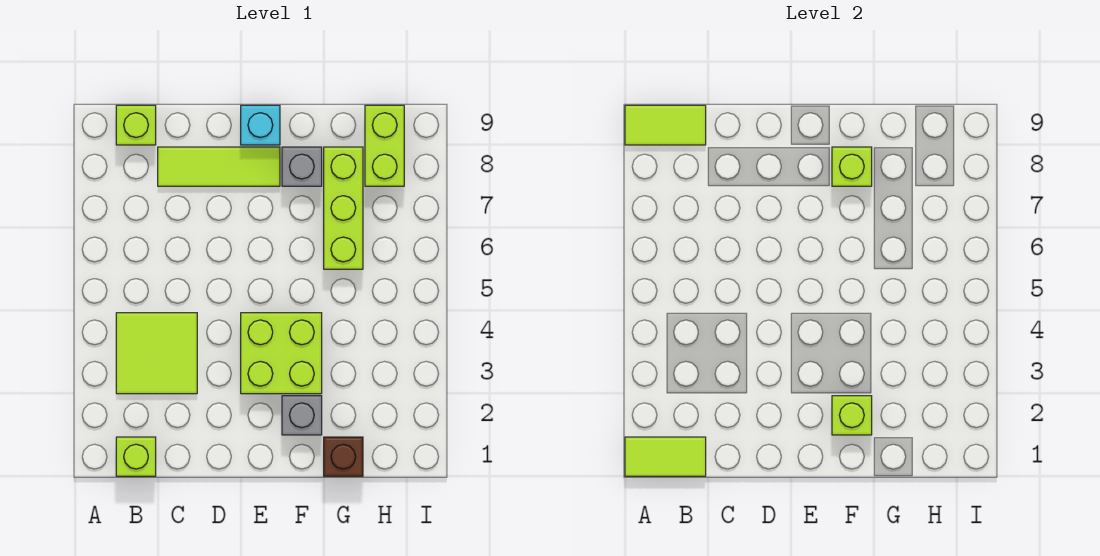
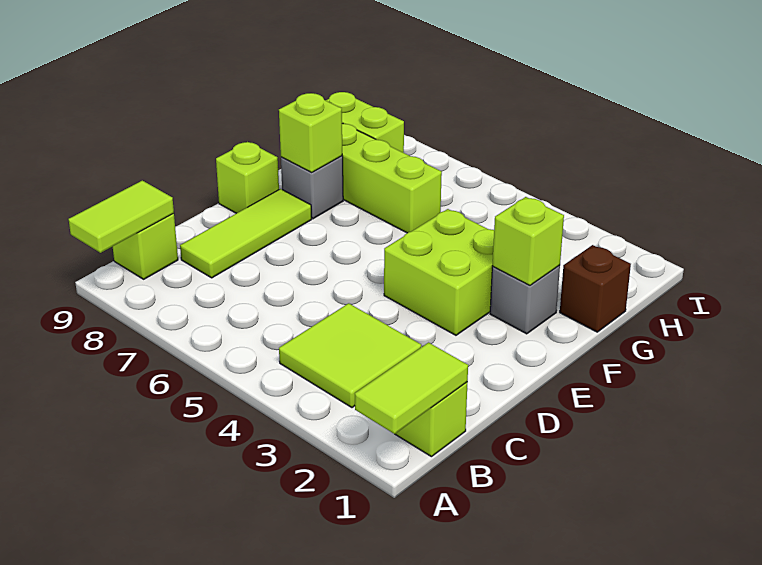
cyan brick E9 level 1 -> lime brick E9 level 1

